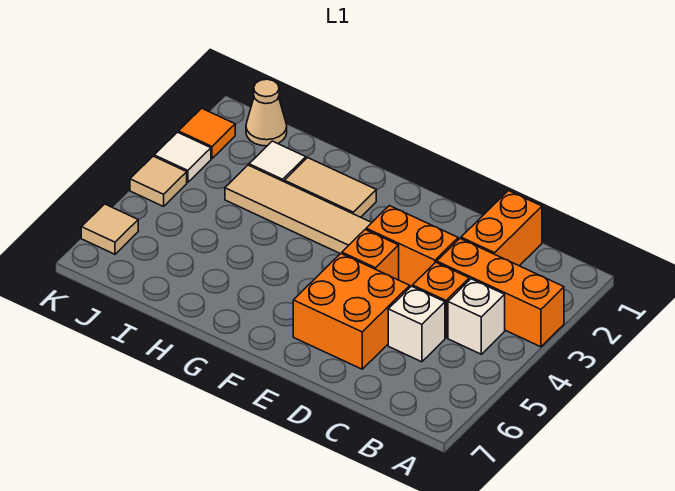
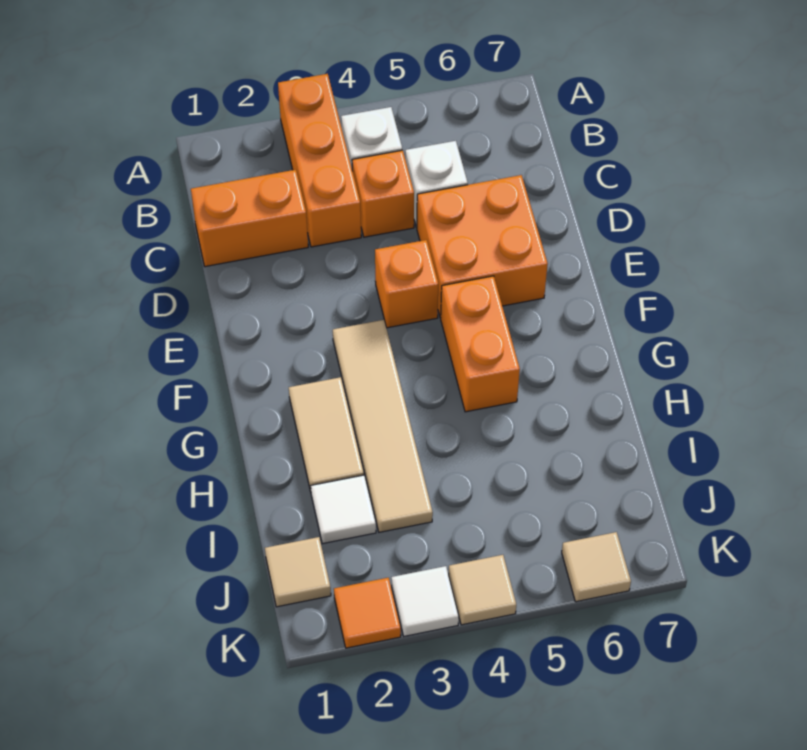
orange brick D3:E3 level 1 -> orange brick F5:G5 level 1
tan cone J1 level 1 -> tan tile J1 level 1

